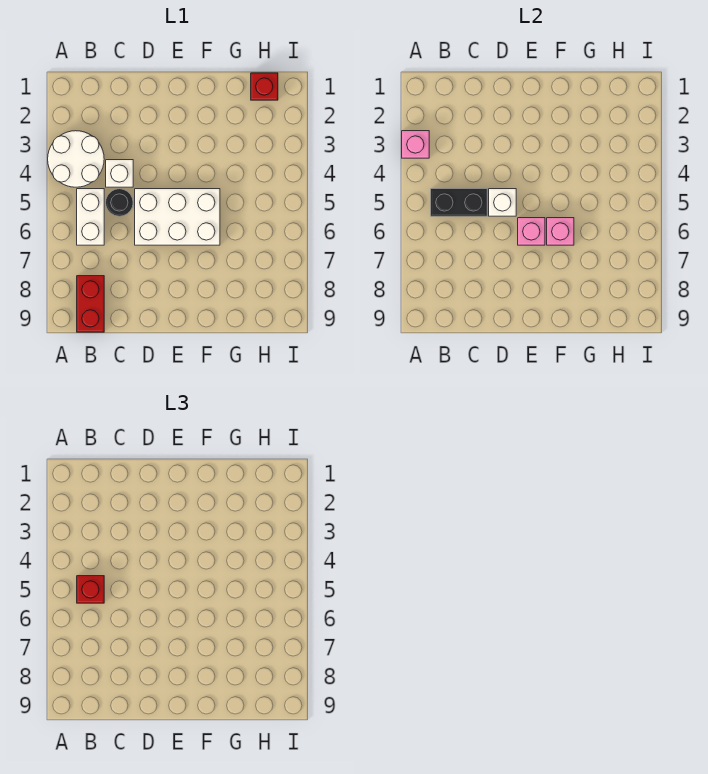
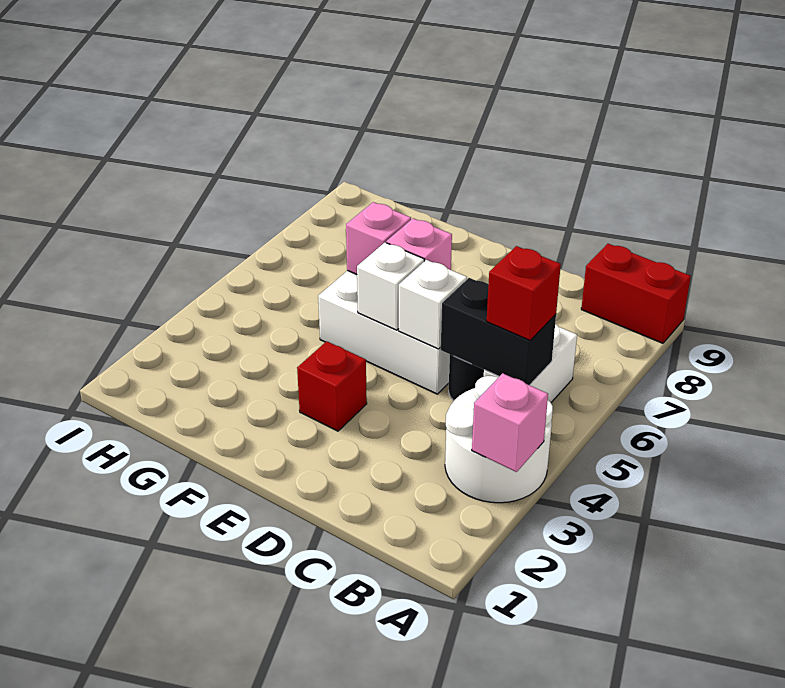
red brick B8:B9 level 1 -> red brick A9:B9 level 1
white brick C4 level 1 -> white brick E5 level 2
red brick H1 level 1 -> red brick E3 level 1

